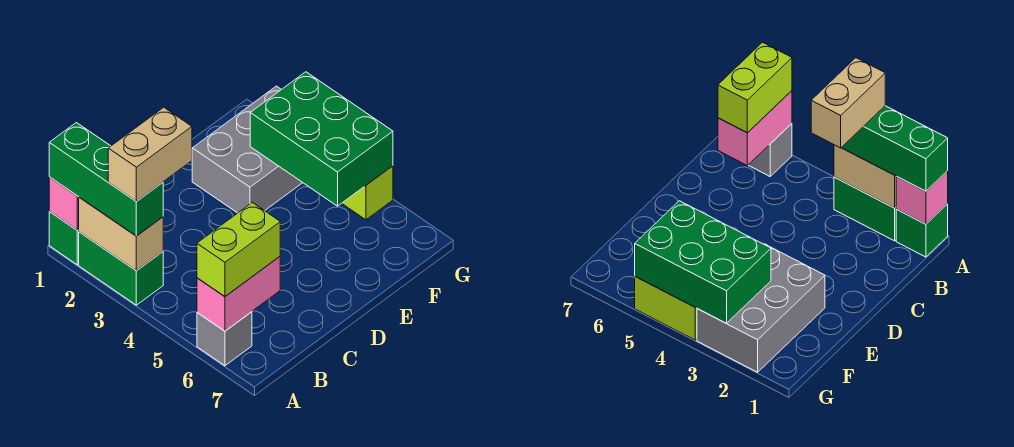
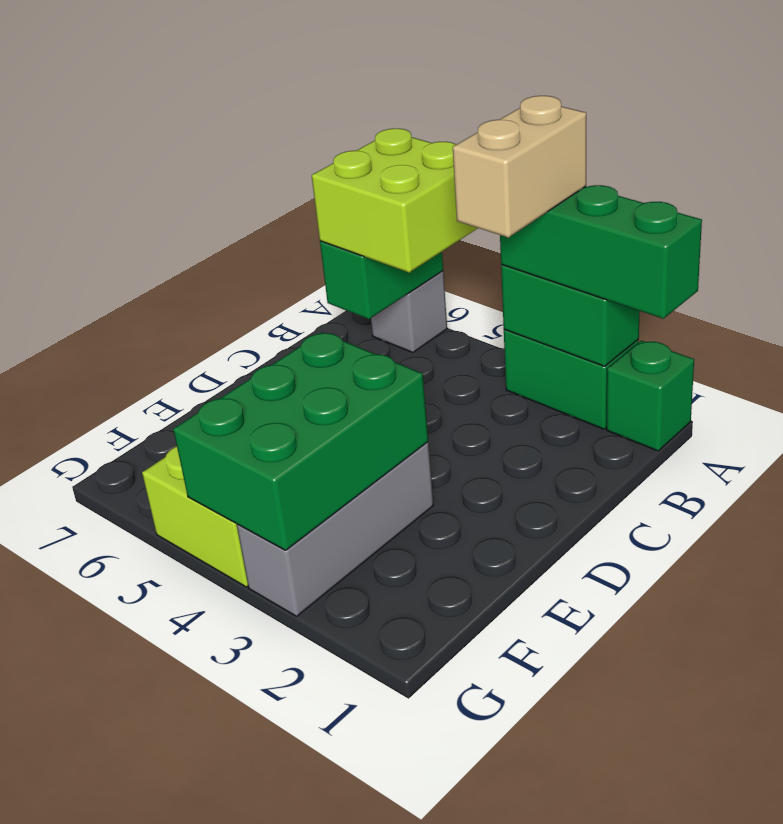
pink brick A1 level 2 -> none
tan brick A2:A3 level 2 -> green brick A2:A3 level 2
pink brick A6:B6 level 2 -> green brick A6:B6 level 2
lime brick A6:B6 level 3 -> lime brick A5:B6 level 3
grey brick E2:G3 level 1 -> grey brick E3:G3 level 1
green brick F3:G5 level 2 -> green brick E3:G4 level 2

